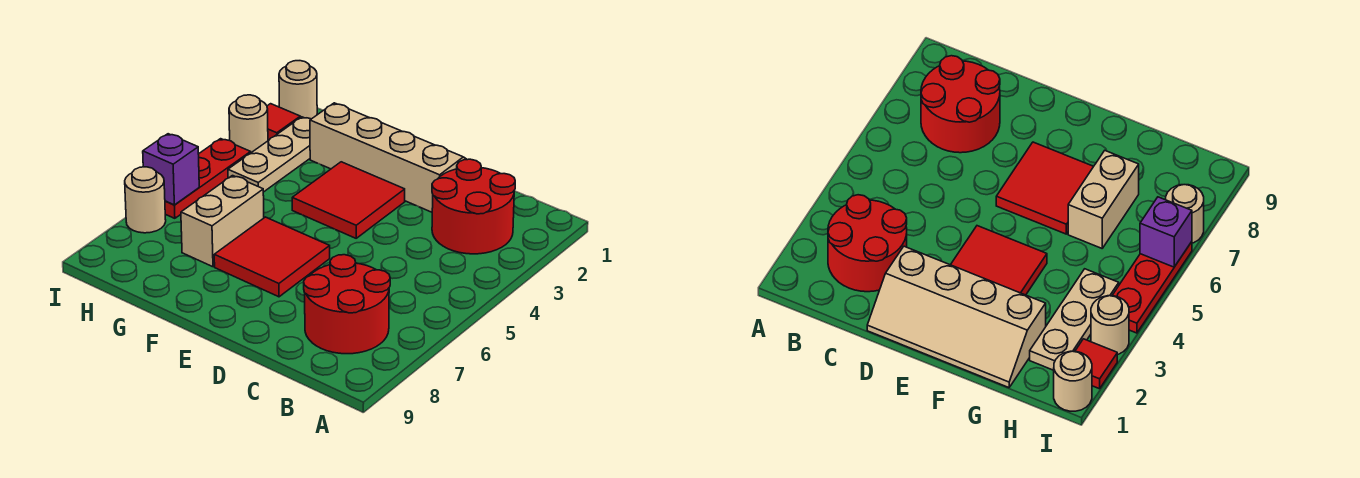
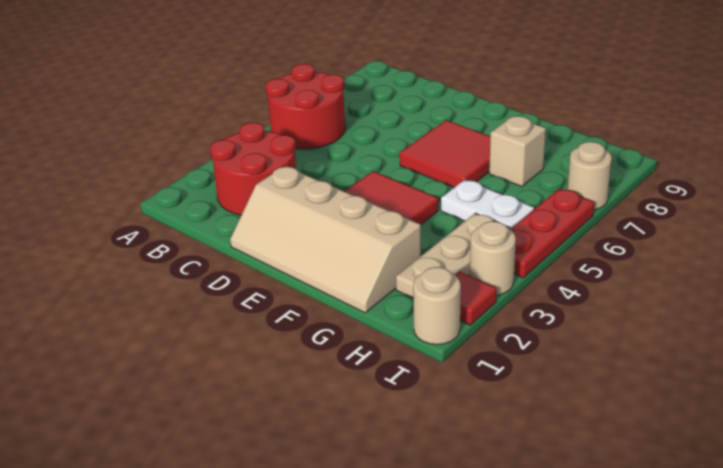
red round brick B7:C8 level 1 -> red round brick A5:B6 level 1
none -> white plate G5:H5 level 1
tan brick G6:G7 level 1 -> tan brick G7 level 1
purple brick I6 level 2 -> none

